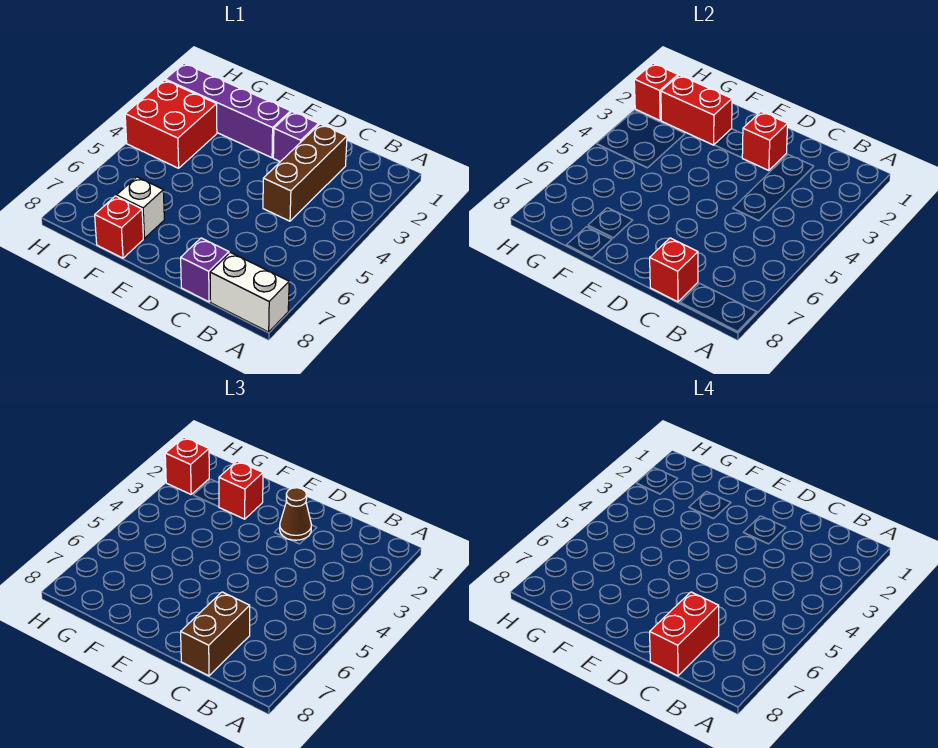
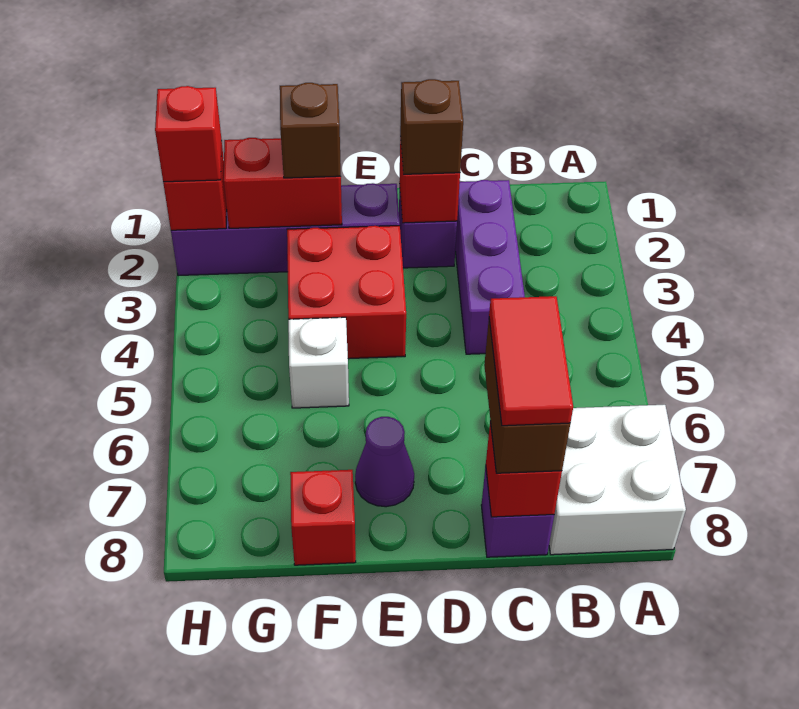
white brick A8:B8 level 1 -> white brick A7:B8 level 1
brown brick C2:C4 level 1 -> purple brick C2:C4 level 1
red brick C7:C8 level 4 -> red tile C7:C8 level 4
brown cone D2 level 3 -> brown brick D2 level 3
none -> purple cone E7 level 1
red brick F2 level 3 -> brown brick F2 level 3
white brick F7 level 1 -> white brick F5 level 1
red brick G3:H4 level 1 -> red brick E3:F4 level 1

